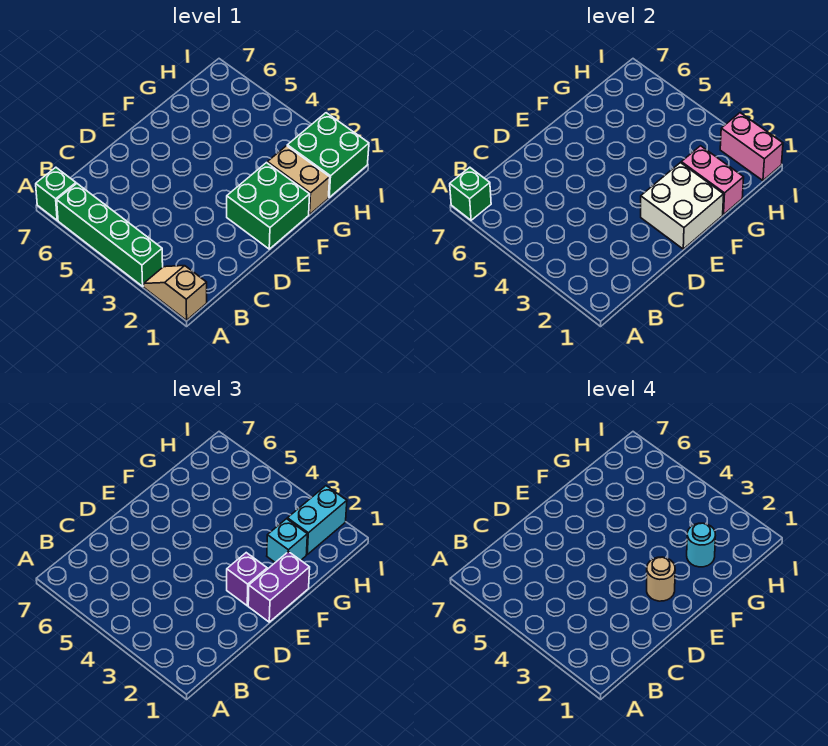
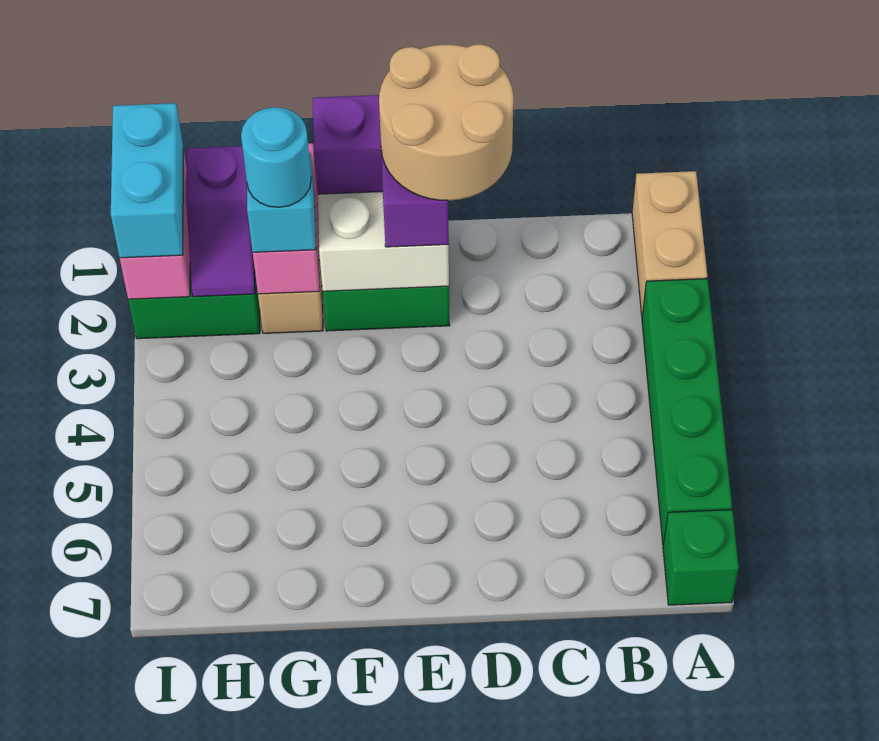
tan slope A1:A2 level 1 top 1 -> tan brick A1:A2 level 1
green brick A7 level 2 -> none
tan round brick E2 level 4 -> tan round brick D1:E2 level 4
none -> purple slope H1:H2 level 2 top 1
cyan brick H2:I2 level 3 -> cyan brick I1:I2 level 3

